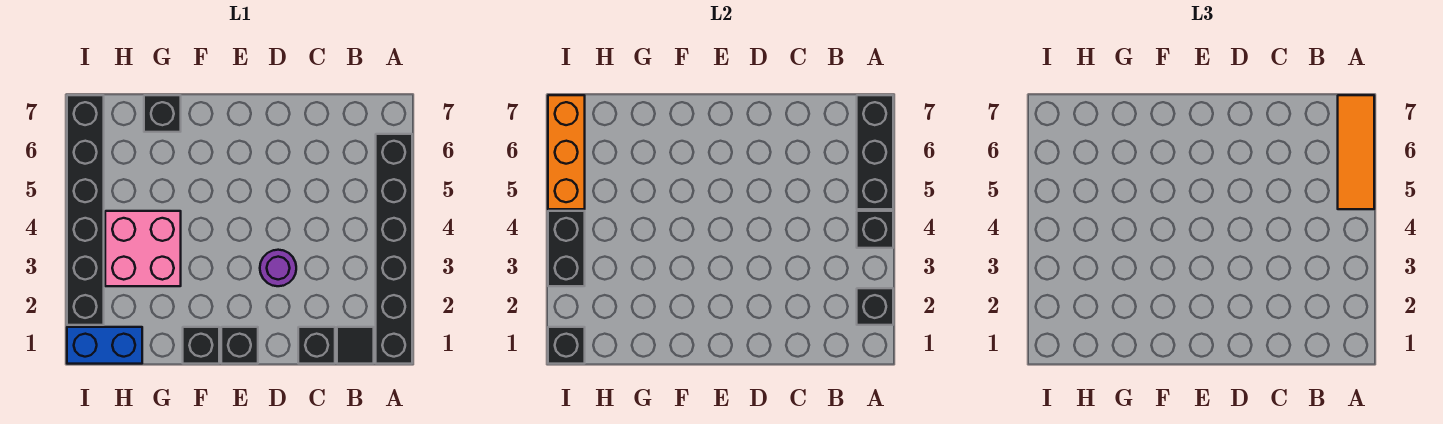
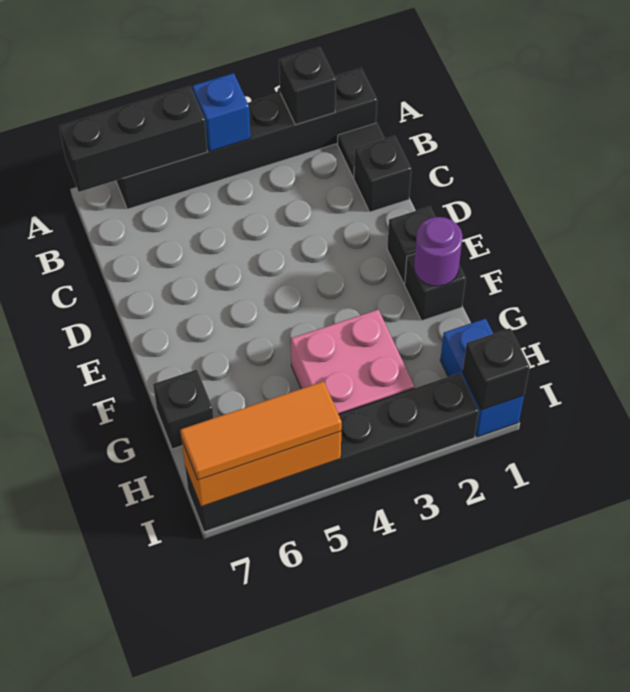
black brick A4 level 2 -> blue brick A4 level 2
orange tile A5:A7 level 3 -> orange tile I5:I7 level 3
purple round brick D3 level 1 -> purple round brick F1 level 2
black brick I3:I4 level 2 -> none

